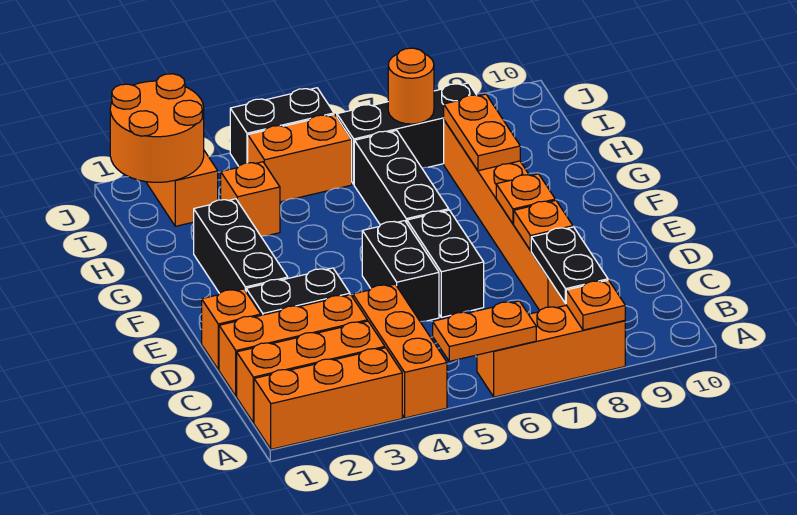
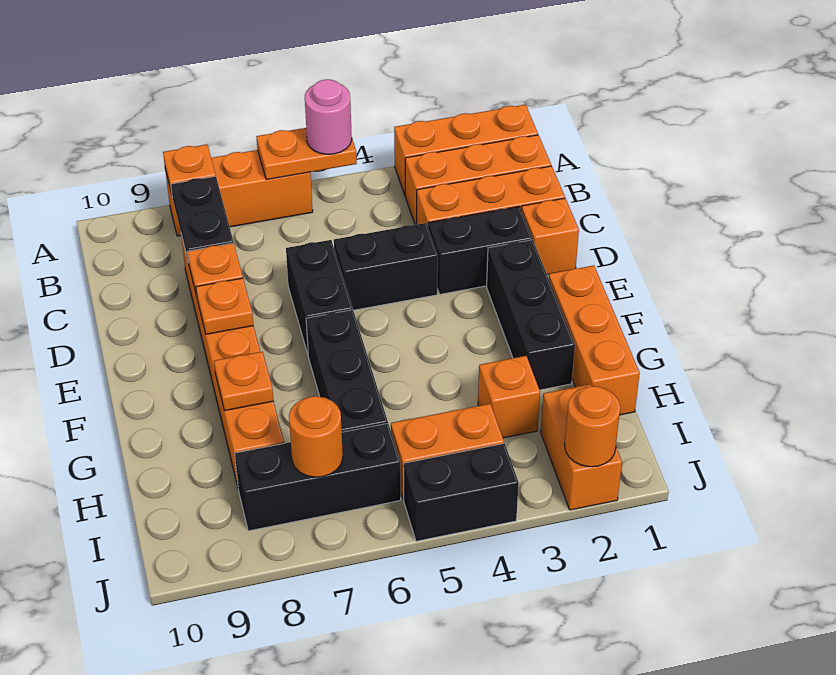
orange brick A4:C4 level 1 -> orange brick F1:H1 level 1
none -> pink round brick A5 level 3
black brick D5:E5 level 1 -> black brick D4:D5 level 1
orange plate G8:H8 level 2 -> orange plate G8 level 2
orange round brick I1:J2 level 2 -> orange round brick J2 level 2

